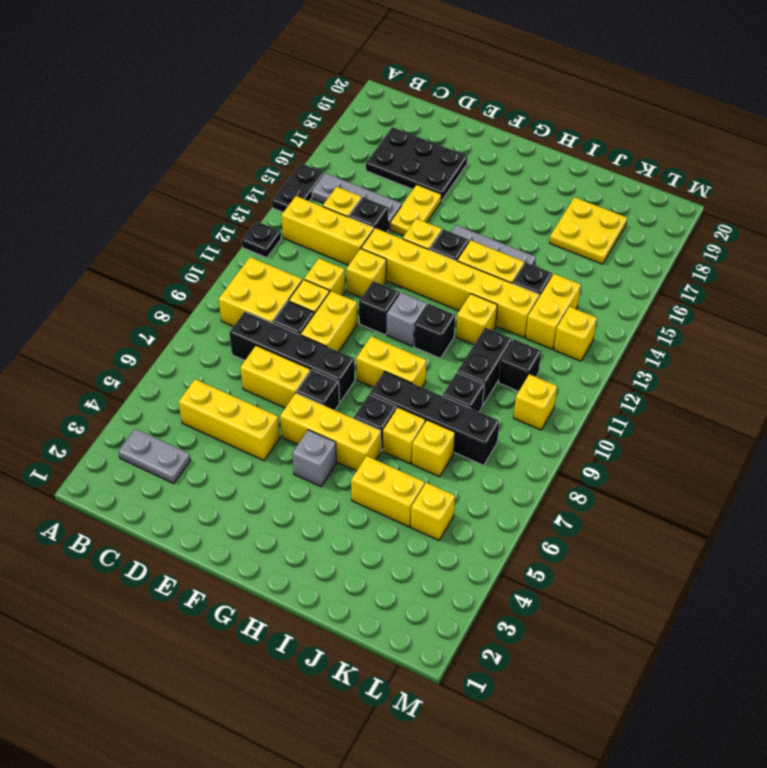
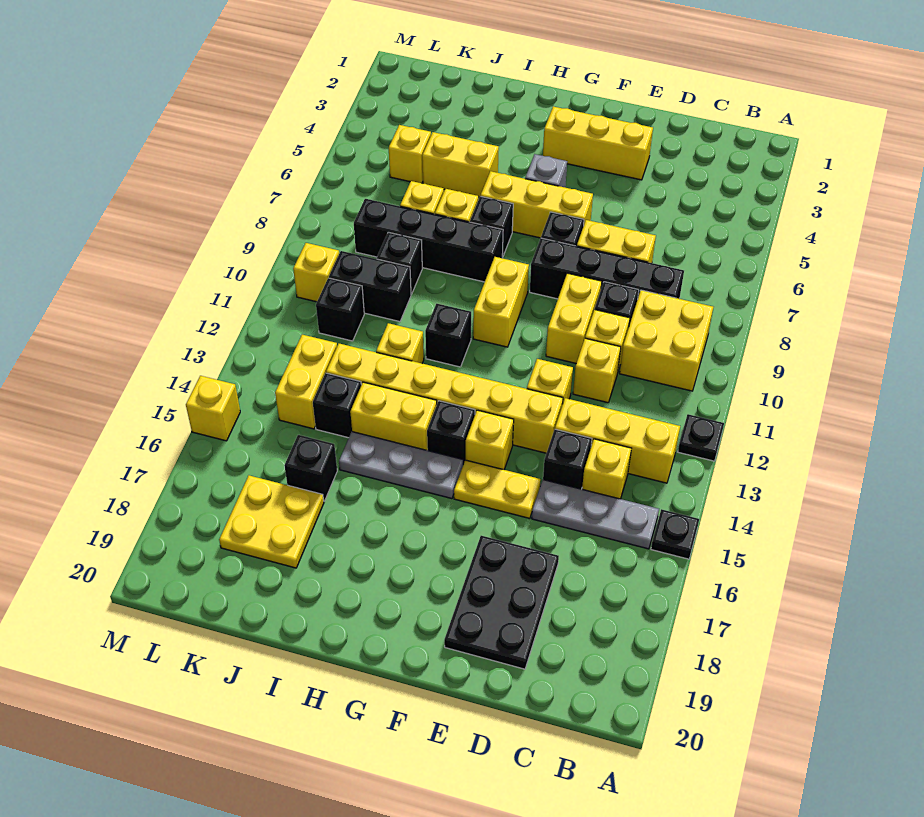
black plate A14:A15 level 1 -> black plate A15 level 1
grey plate B3:C3 level 1 -> none
yellow brick C5:E5 level 1 -> yellow brick E3:G3 level 1
black plate C17:E18 level 1 -> black plate D17:E19 level 1
yellow plate E15:E16 level 1 -> yellow plate E15:F15 level 1
black brick F11 level 1 -> black brick J16 level 1
yellow brick G9:H9 level 1 -> yellow brick G9:G10 level 1
grey brick G11 level 1 -> none
black brick J10:J11 level 1 -> black brick J10:K10 level 1
yellow brick L13 level 1 -> yellow brick M15 level 1

